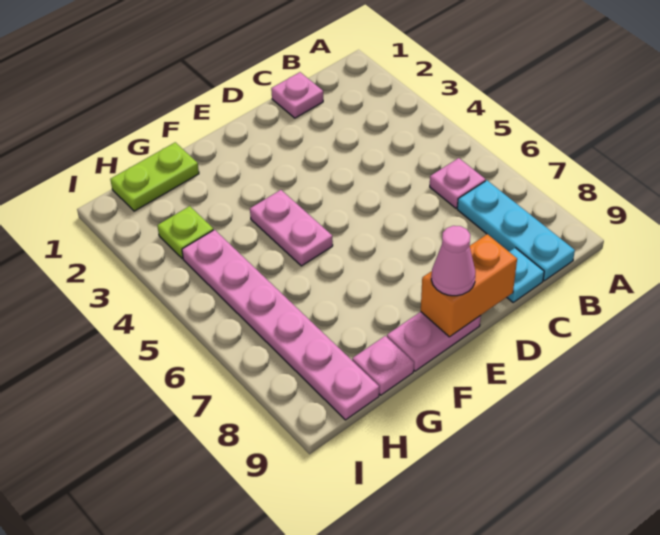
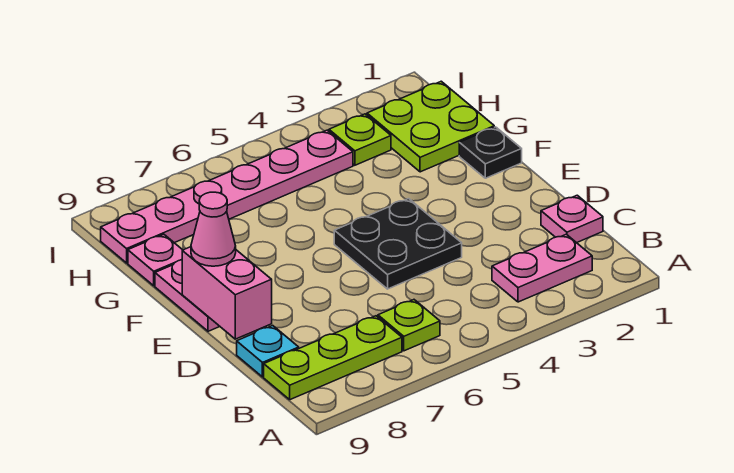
pink plate B6 level 1 -> lime plate B6 level 1
cyan plate B7:B9 level 1 -> lime plate B7:B9 level 1
none -> black plate D4:E5 level 1
orange brick D9:E9 level 2 -> pink brick D9:E9 level 2
none -> black plate F1 level 1
pink plate F4:F5 level 1 -> pink plate B2:B3 level 1
lime plate G1:H1 level 1 -> lime plate G1:H2 level 1

